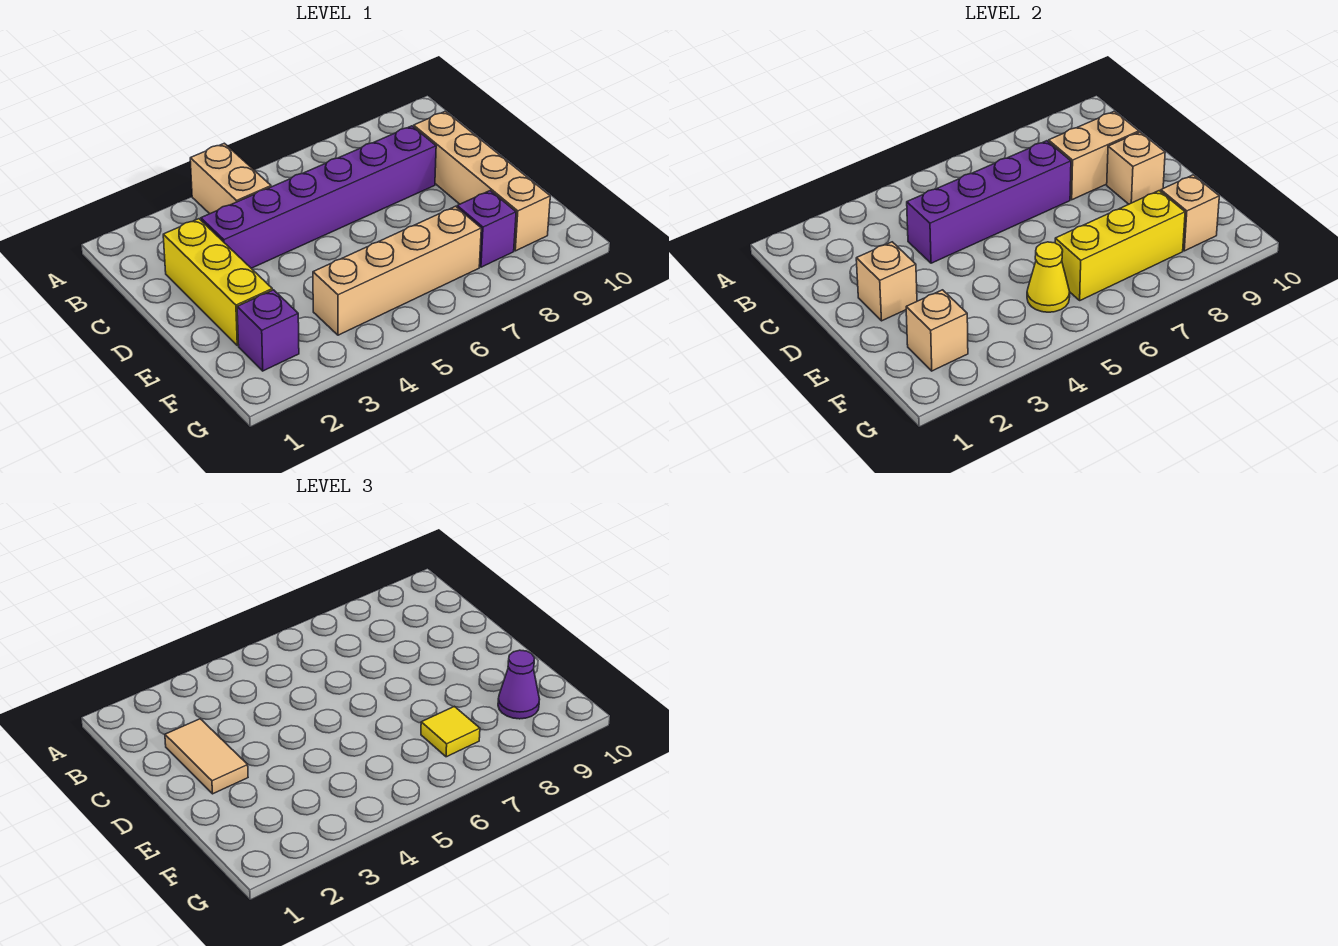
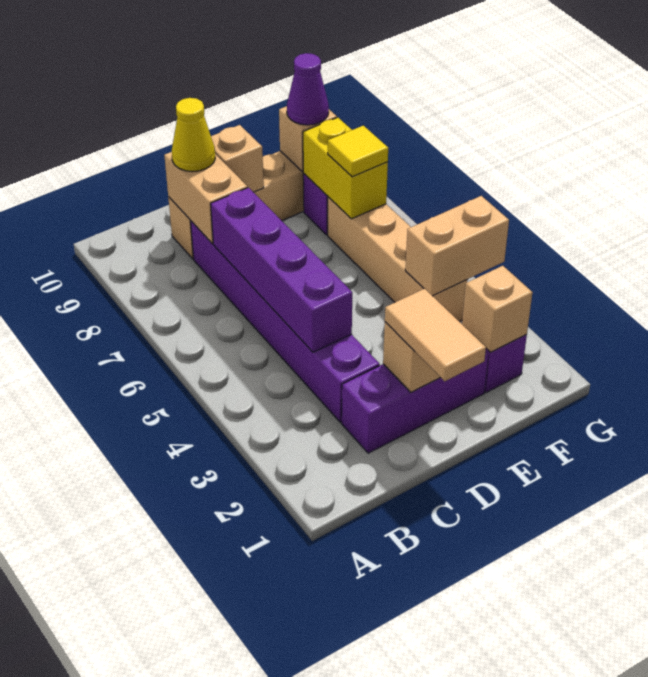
tan brick A4:B4 level 1 -> tan brick F4:G4 level 2
yellow brick C2:E2 level 1 -> purple brick C2:E2 level 1
tan tile C2:D2 level 3 -> tan tile D1:D2 level 3
yellow cone F5 level 2 -> yellow cone C9 level 3
yellow brick F6:F8 level 2 -> yellow brick F7:F8 level 2

